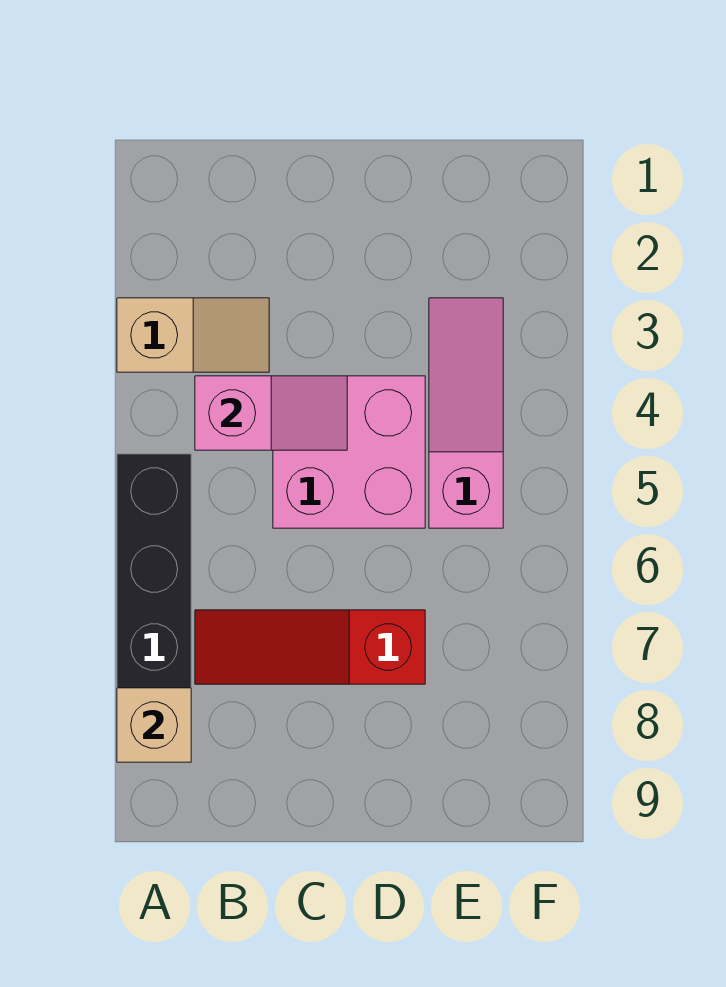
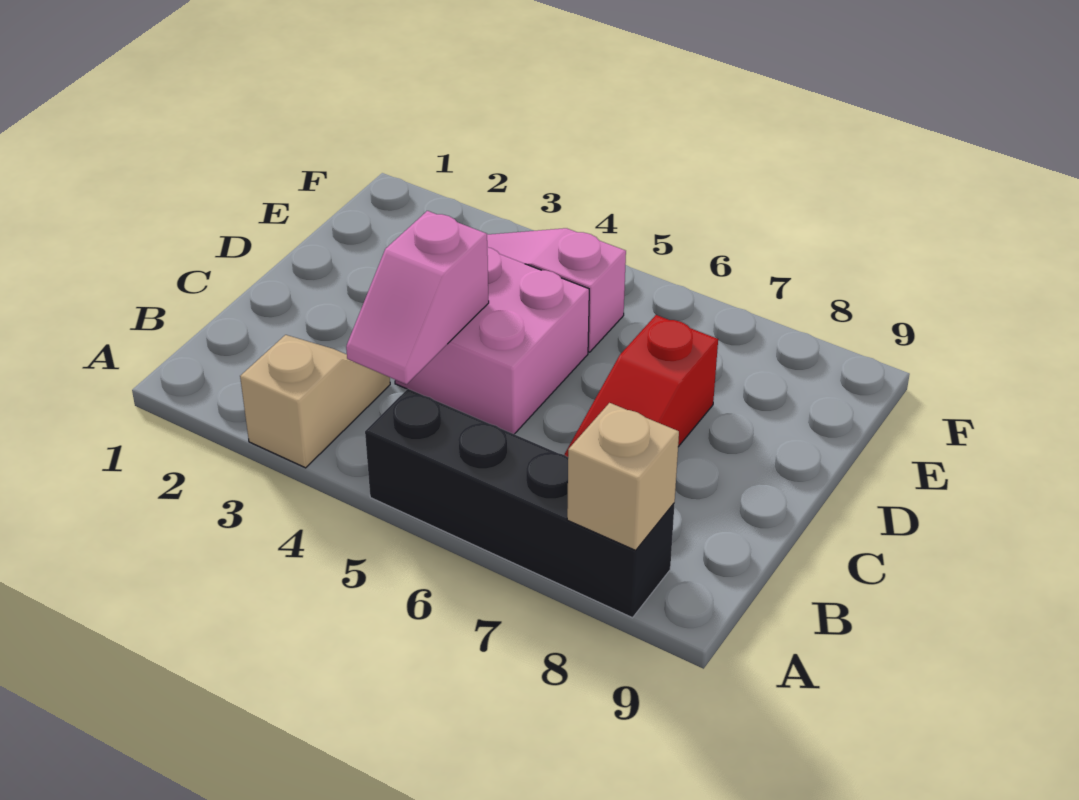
pink slope B4:C4 level 2 top B -> pink slope B4:C4 level 2 top C

